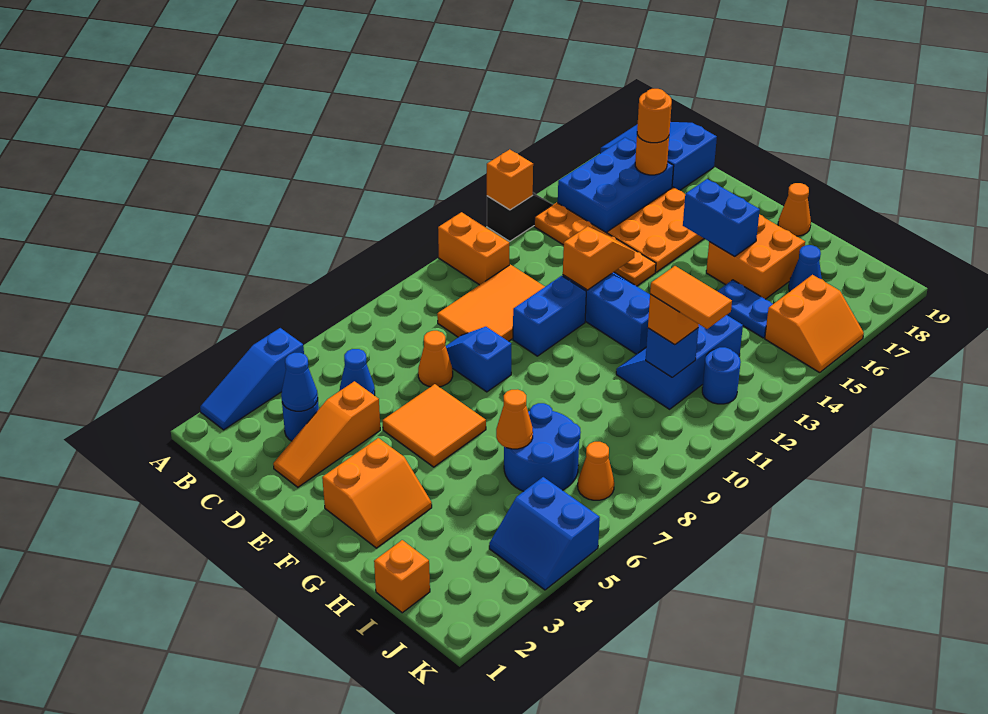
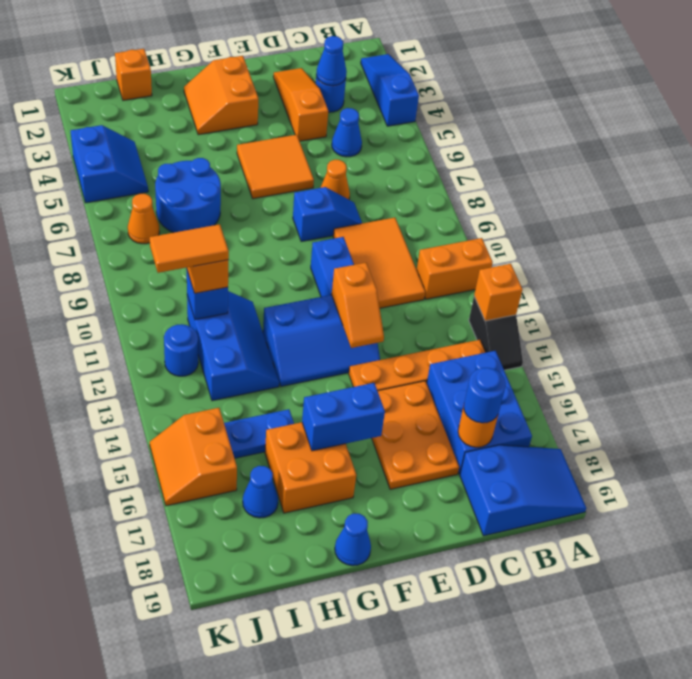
orange round brick C17 level 3 -> blue round brick C17 level 3
orange cone G19 level 1 -> blue cone G19 level 1
orange cone H6 level 2 -> none
blue slope J4:K5 level 1 top 5 -> blue slope J4:K5 level 1 top K

